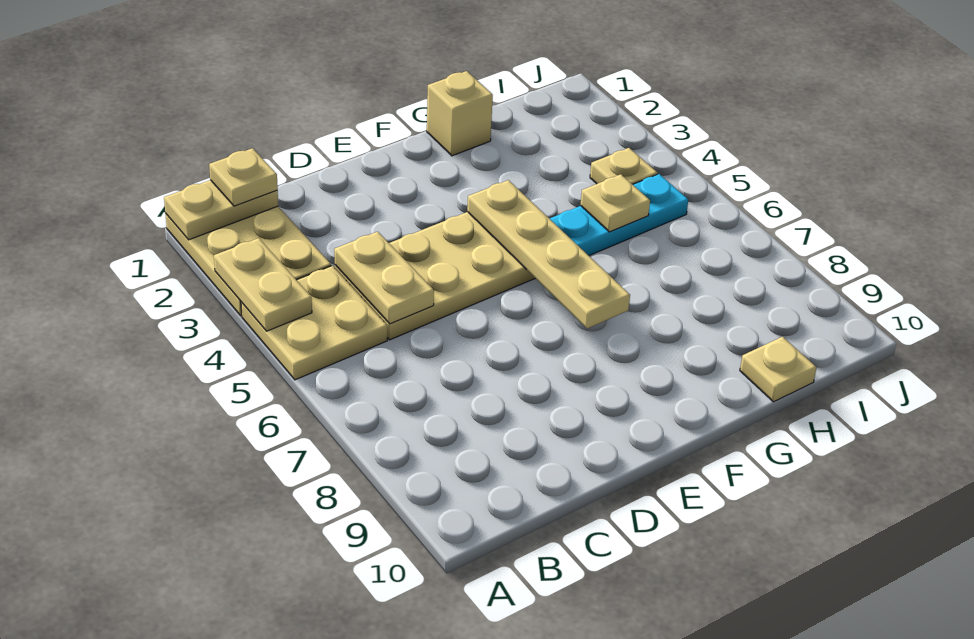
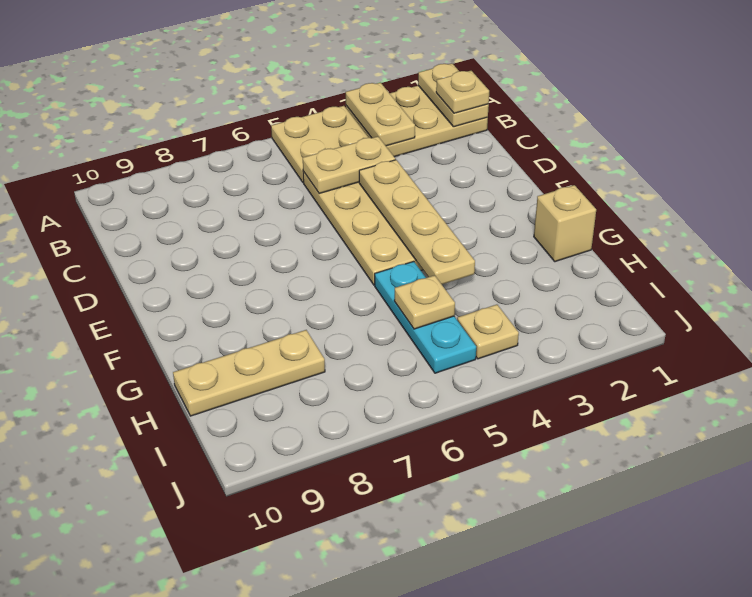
tan plate A3:A4 level 2 -> tan plate A3:B3 level 2
tan plate F4:F7 level 2 -> tan plate D4:G4 level 2
tan plate H10 level 1 -> tan plate H8:H10 level 1

